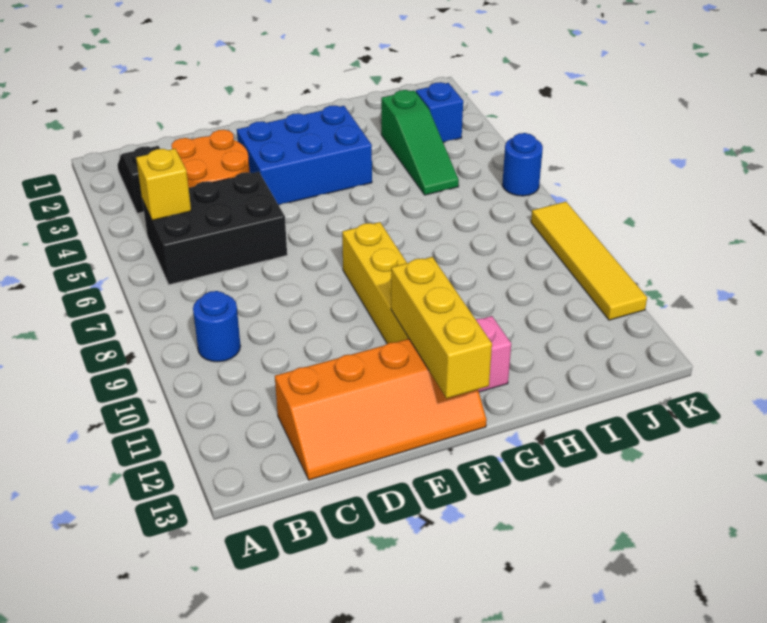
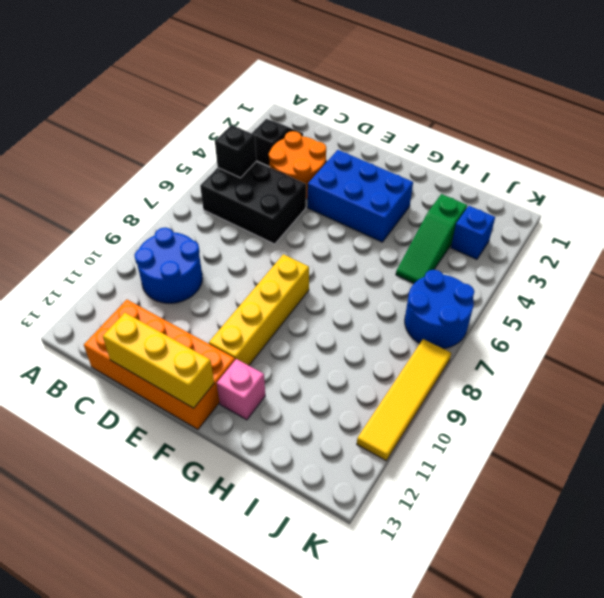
yellow brick B5 level 2 -> black brick B5 level 2
blue round brick B9 level 1 -> blue round brick B9:C10 level 1
orange slope C12:F13 level 1 top 12 -> orange brick C12:F13 level 1
yellow brick F11:F13 level 2 -> yellow brick D13:F13 level 2
blue round brick K6 level 1 -> blue round brick J6:K7 level 1

